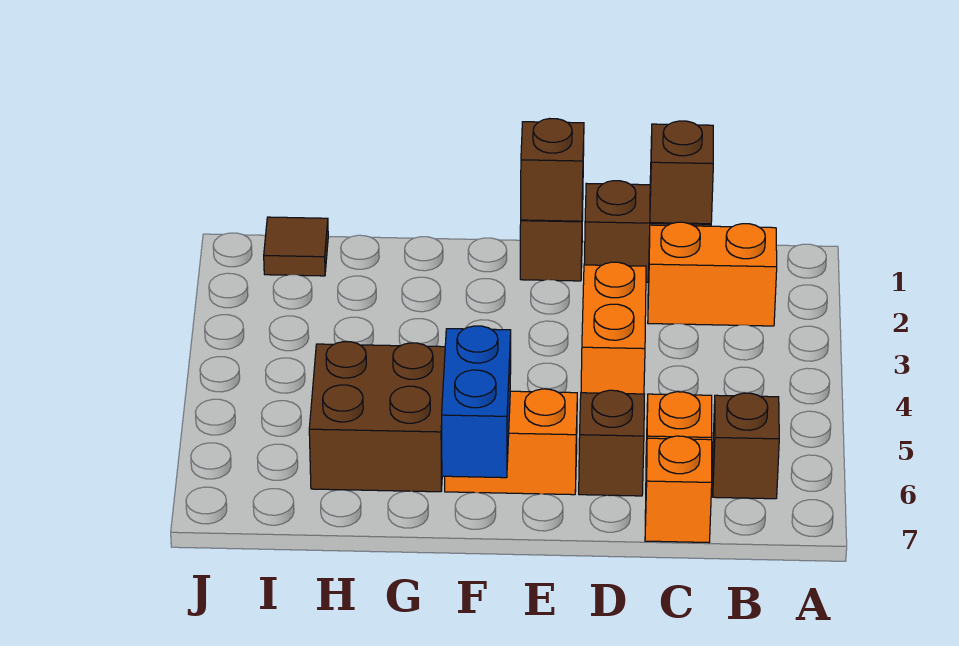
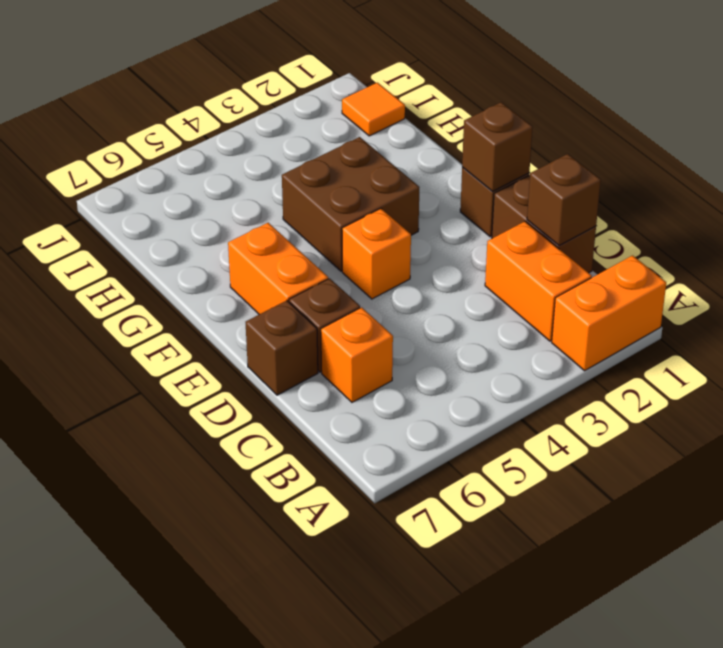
brown brick B6 level 1 -> brown brick D7 level 1
orange brick C7 level 1 -> orange brick E4 level 1
orange brick D3:D4 level 1 -> orange brick A1:A2 level 1
blue brick F6:F7 level 2 -> none
brown brick G5:H6 level 1 -> brown brick F3:G4 level 1
brown tile I1 level 1 -> orange tile I1 level 1

